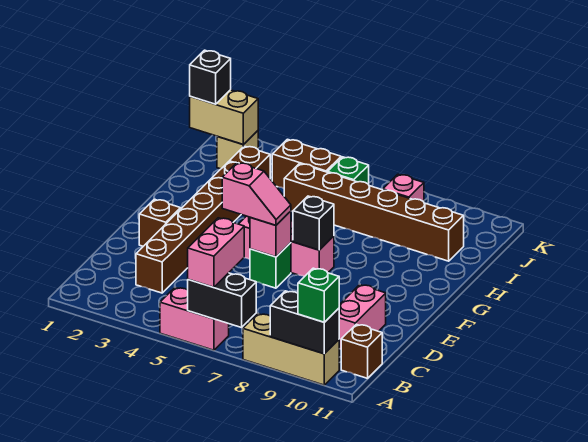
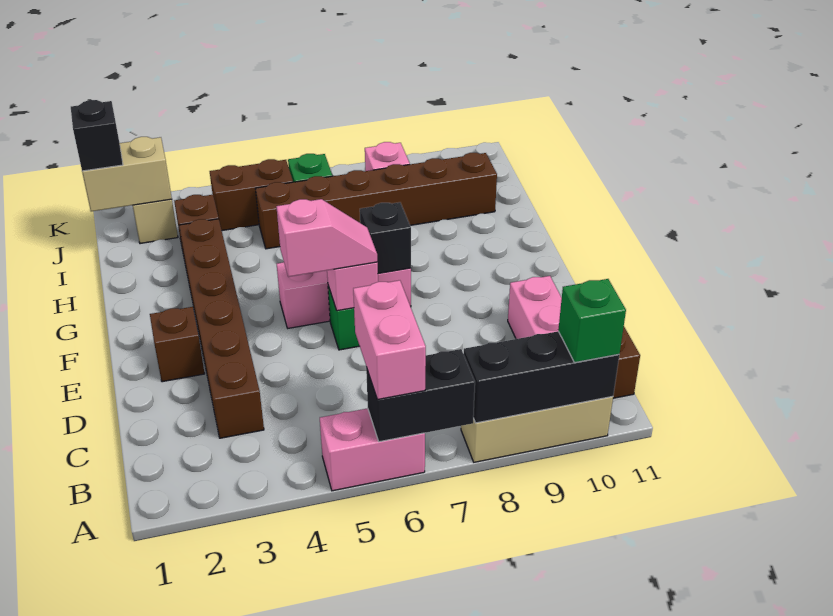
black brick A9:A10 level 2 -> black brick A8:A10 level 2

